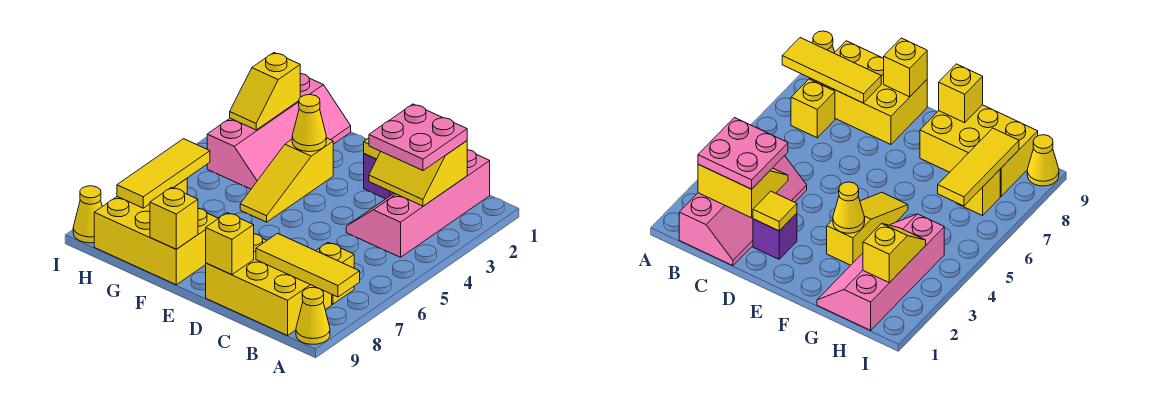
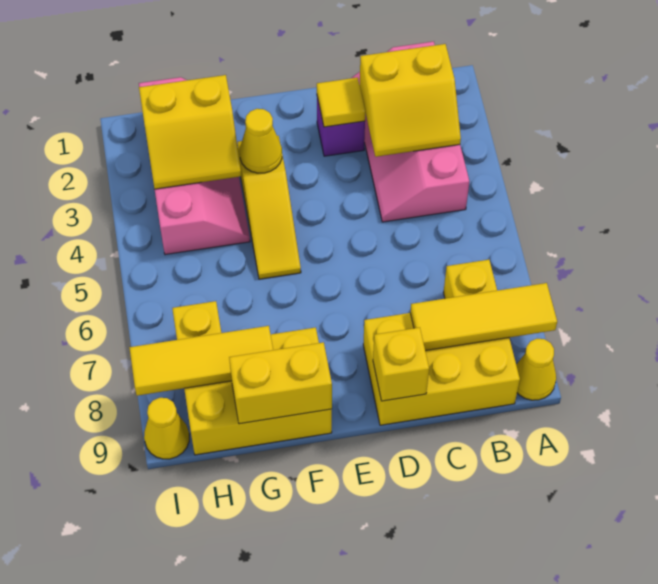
pink plate B2:C3 level 3 -> none
yellow brick F9 level 2 -> yellow brick F9:G9 level 2
yellow slope H2:H3 level 2 top 2 -> yellow slope G2:H3 level 2 top 2
yellow tile H6:H8 level 2 -> yellow tile G8:I8 level 2

